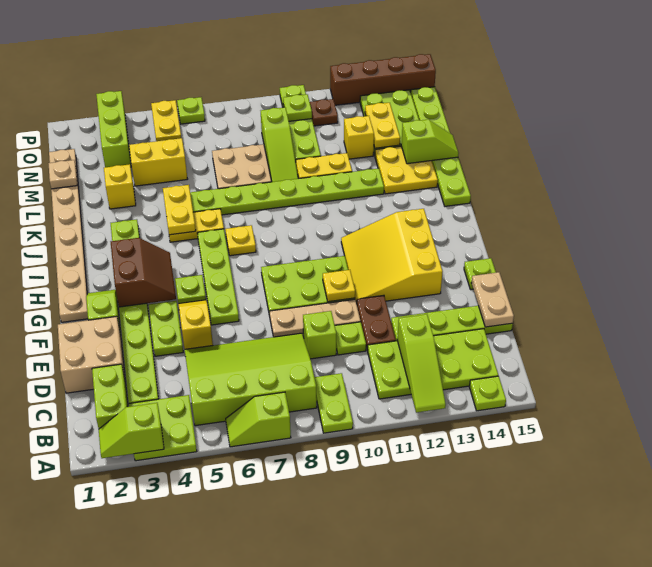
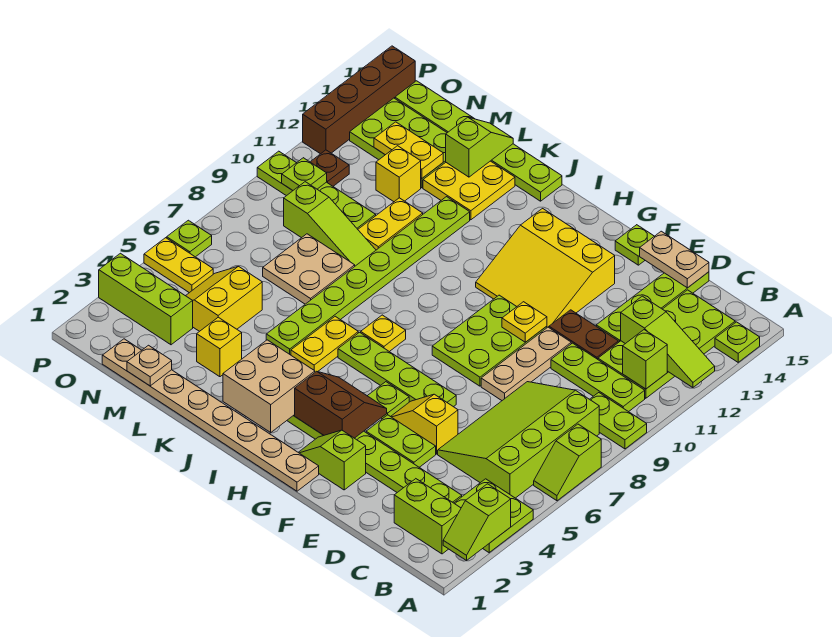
tan brick D1:E2 level 1 -> tan brick I2:J3 level 2
lime brick D9 level 1 -> lime brick B11 level 2
lime plate D10 level 1 -> lime plate B10:D10 level 1
yellow plate J5:K5 level 2 -> none

